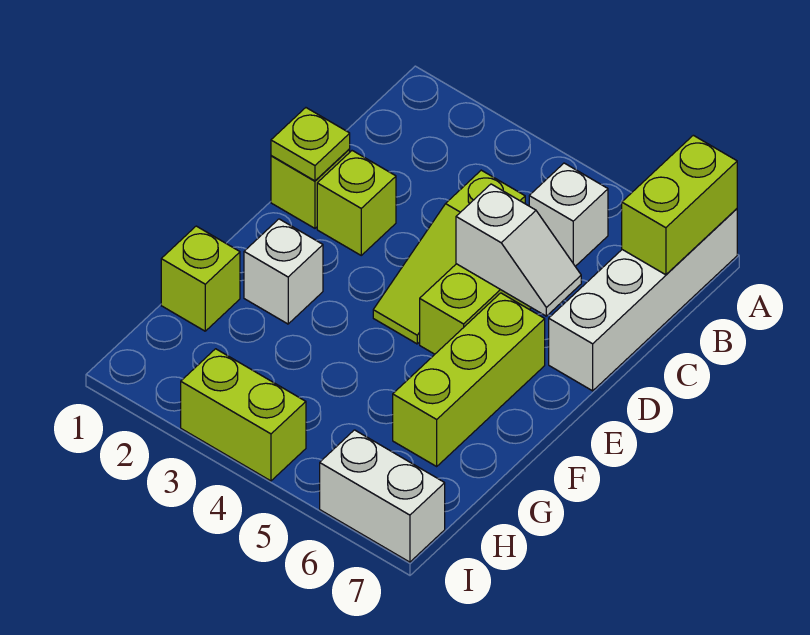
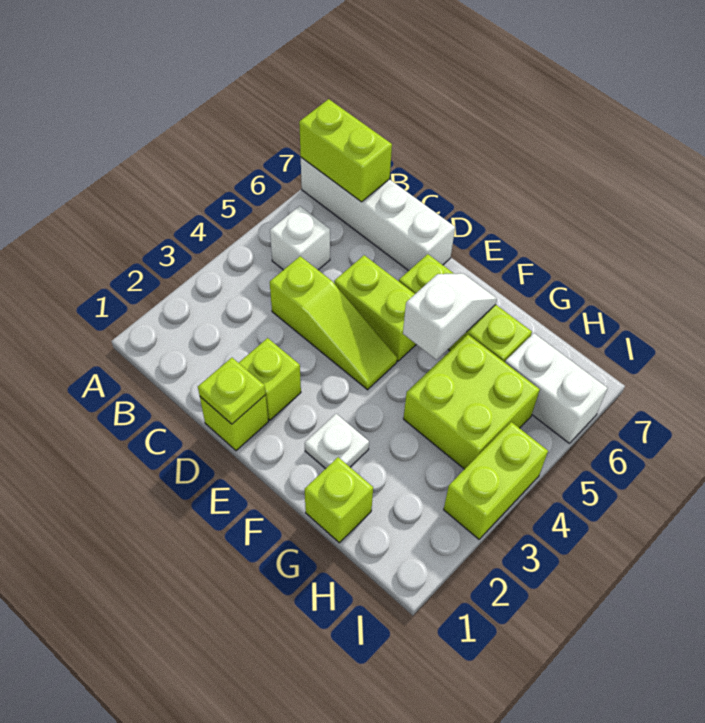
white slope D5:D6 level 2 top 5 -> white slope F5:F6 level 2 top 5
white brick F2 level 1 -> white plate F2 level 1
none -> lime brick G4:H5 level 1
white brick I6:I7 level 1 -> white brick H6:I6 level 1

